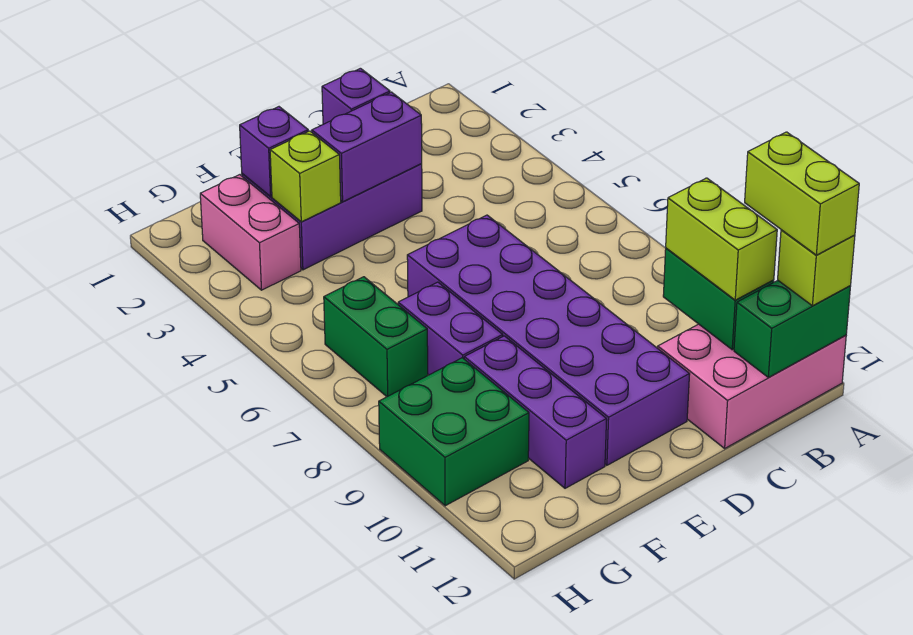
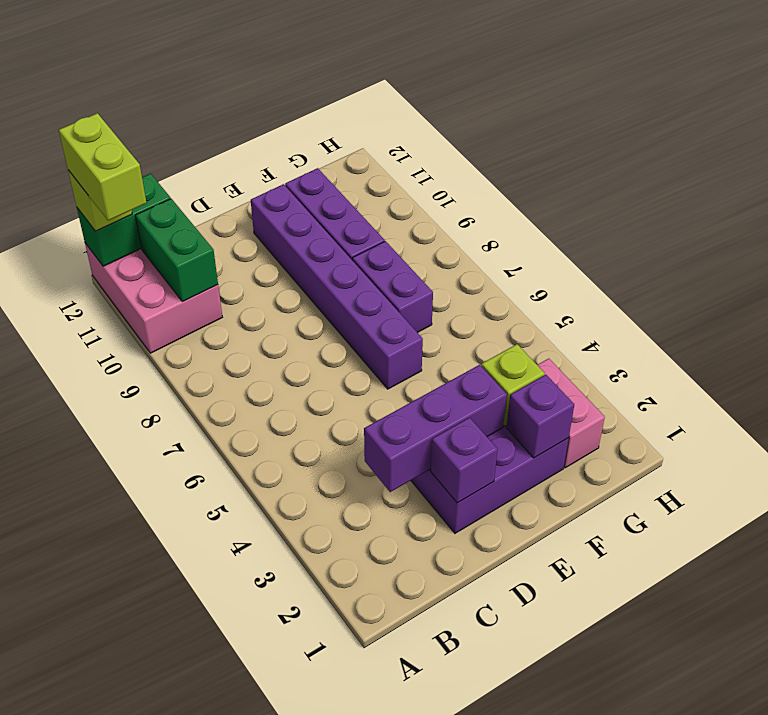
pink brick A11:C12 level 1 -> pink brick A10:B12 level 1
lime brick B10:B11 level 3 -> none
purple brick D3:E3 level 2 -> purple brick C3:E3 level 2
purple brick D6:E11 level 1 -> purple brick E6:E11 level 1
green brick G6:G7 level 1 -> none
green brick G9:H10 level 1 -> none

